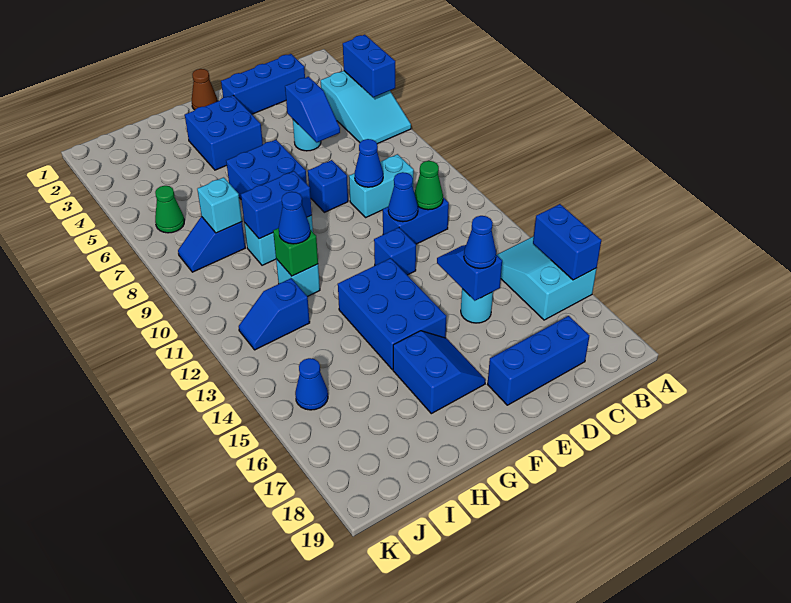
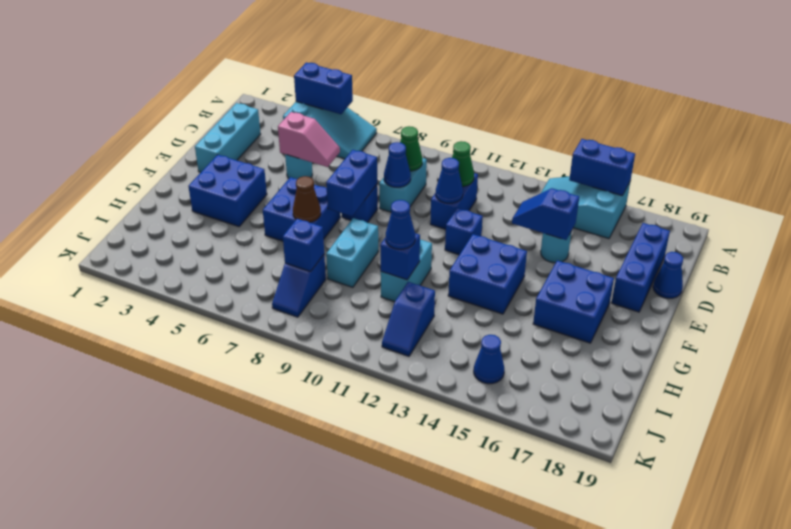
blue brick C2:E2 level 1 -> cyan brick C2:E2 level 1
blue slope D5:D6 level 2 top 5 -> pink slope D5:D6 level 2 top 5
blue cone D15 level 3 -> blue cone D19 level 1
brown cone F1 level 1 -> brown cone G7 level 2
blue brick F13:G15 level 1 -> blue brick F13:G14 level 1
blue slope F16:G17 level 1 top G -> blue brick F16:G17 level 1
blue brick G9:H9 level 2 -> blue brick E8:F8 level 2
cyan brick H11 level 1 -> cyan brick G11:H11 level 1
green brick H11 level 2 -> blue brick H11 level 2
cyan brick I8 level 2 -> blue brick I8 level 2
green cone J6 level 1 -> green cone C9 level 2

